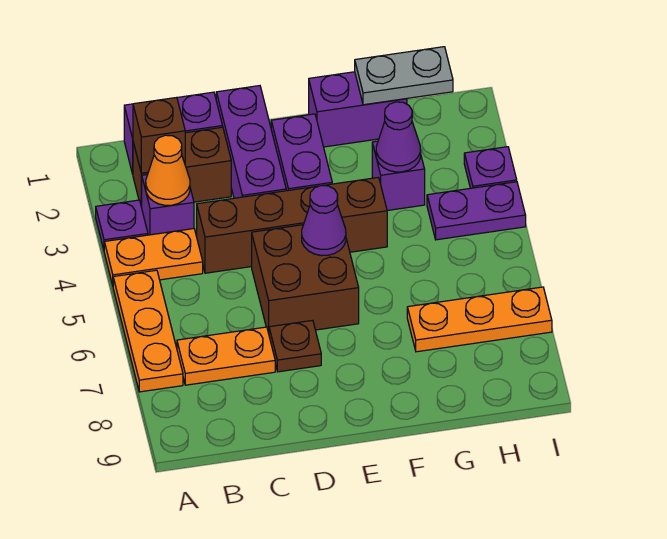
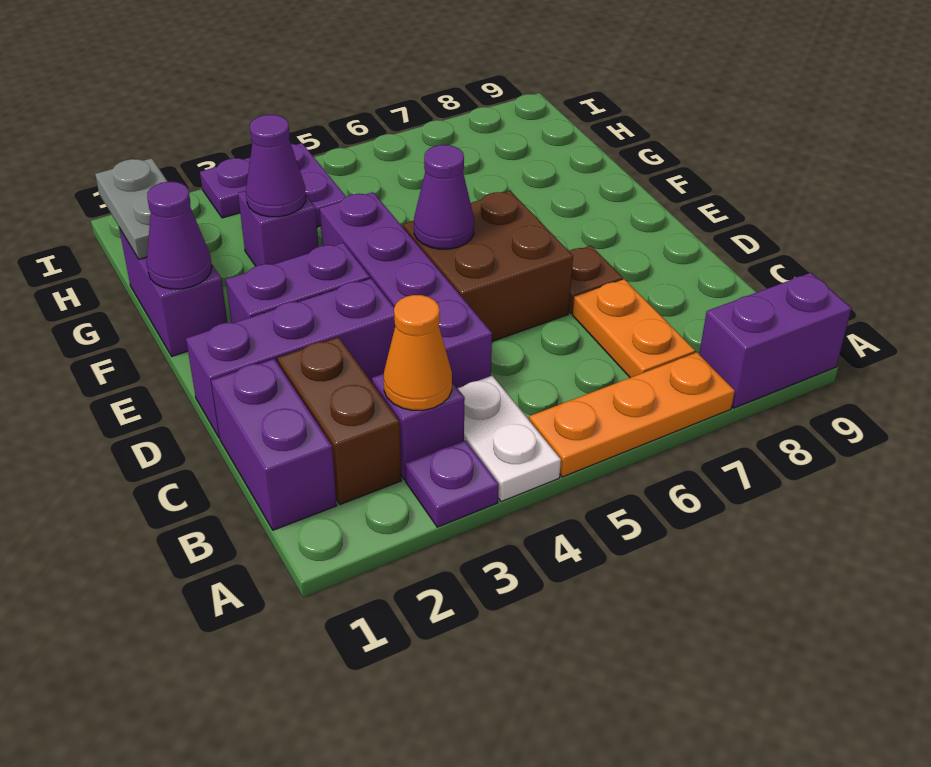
orange plate A4:B4 level 1 -> white plate A4:B4 level 1
none -> purple brick A8:A9 level 1
brown brick B2 level 2 -> none
brown brick C4:F4 level 1 -> purple brick C4:F4 level 1
none -> purple cone F1 level 2
orange plate G7:I7 level 1 -> none

